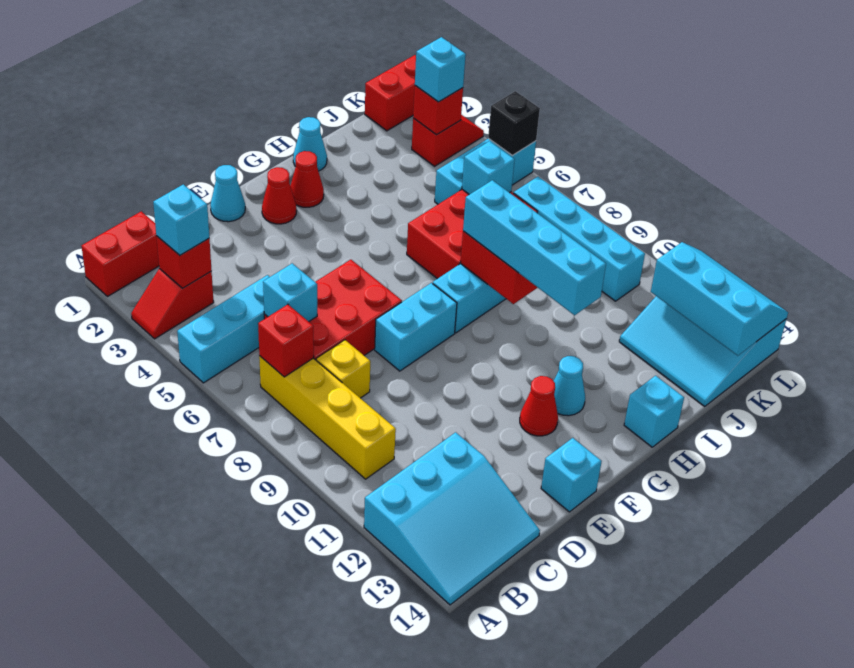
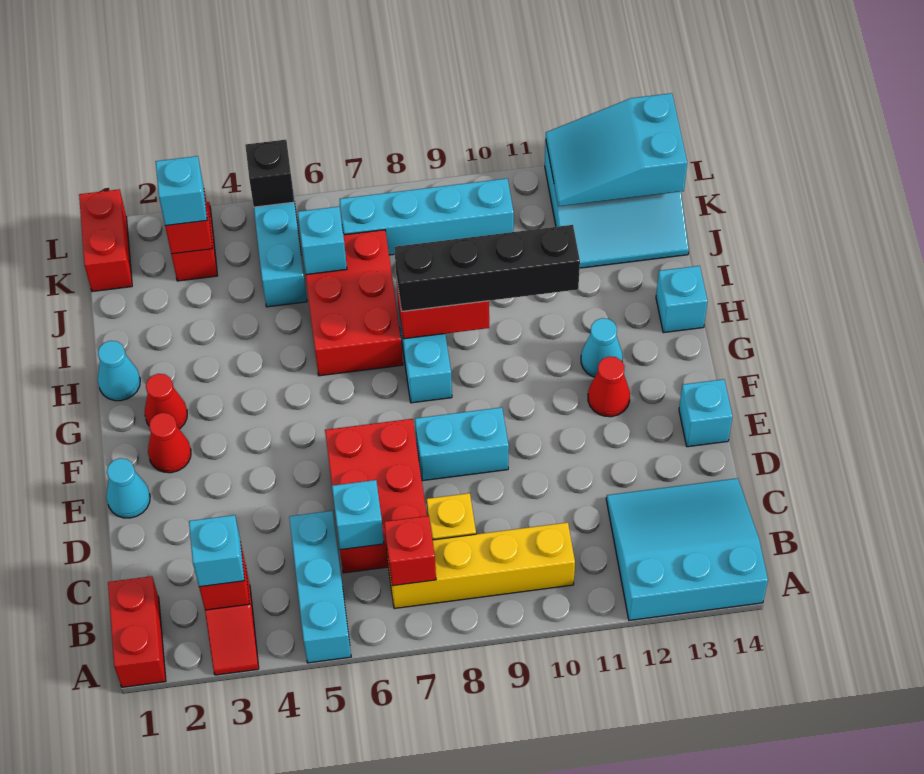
cyan slope A12:C14 level 1 top 12 -> cyan slope A12:C14 level 1 top A
cyan brick E8:F8 level 1 -> cyan brick E8:E9 level 1
cyan brick H8:H11 level 3 -> black brick H8:H11 level 3
cyan slope K12:L14 level 2 top K -> cyan slope K12:L14 level 2 top 14

